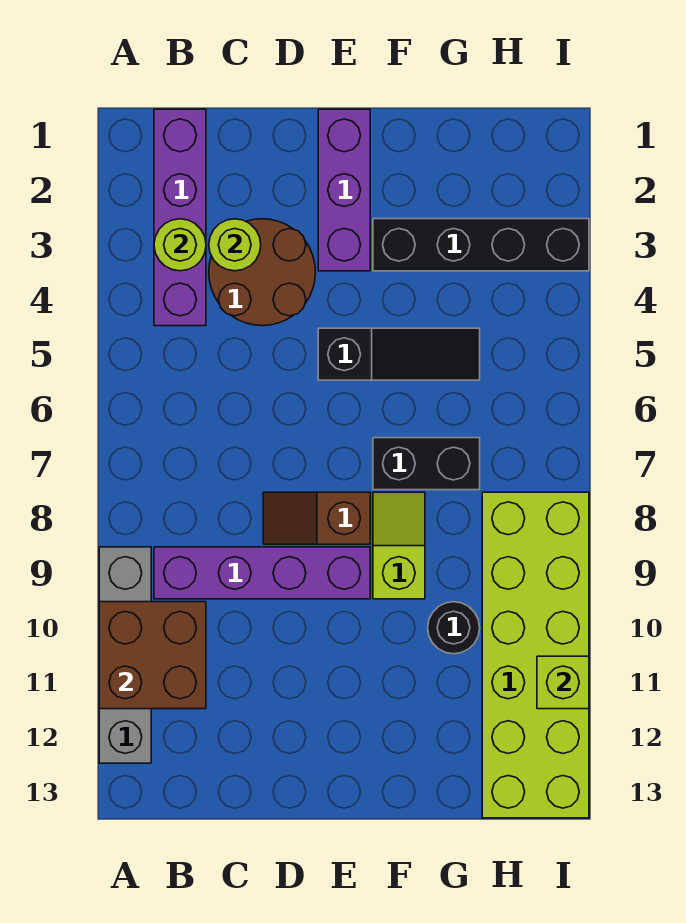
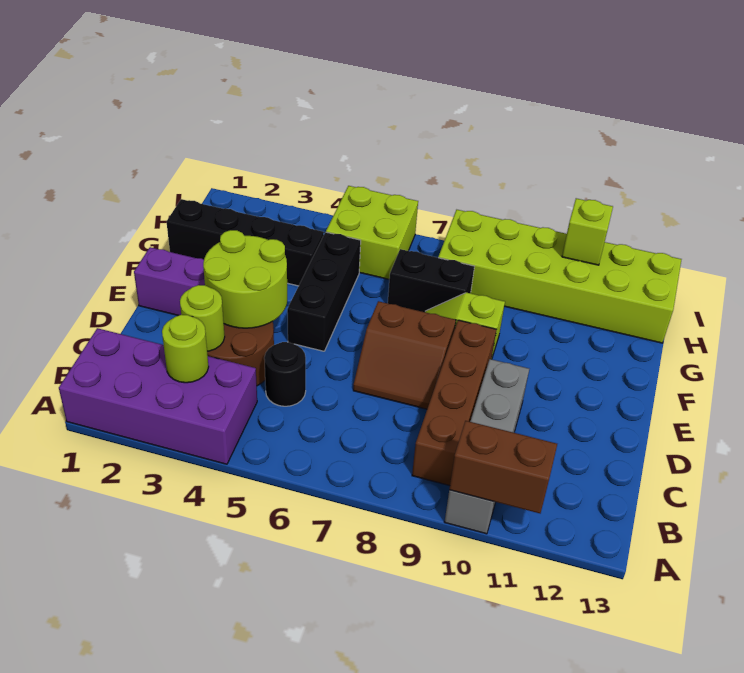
grey brick A9:A12 level 1 -> grey brick A10:D10 level 1
brown brick A10:B11 level 2 -> brown brick A10:A11 level 2
purple brick B1:B4 level 1 -> purple brick A1:B4 level 1
purple brick B9:E9 level 1 -> brown brick B9:E9 level 1
none -> lime round brick D3:E4 level 2
brown slope D8:E8 level 1 top E -> brown slope D7:E8 level 1 top E
black slope E5:G5 level 1 top E -> black brick E5:G5 level 1
black brick F3:I3 level 1 -> black brick G1:G4 level 1
black brick F7:G7 level 1 -> black brick G7:G8 level 1
black round brick G10 level 1 -> black round brick C5 level 1
none -> lime brick H5:I6 level 1

